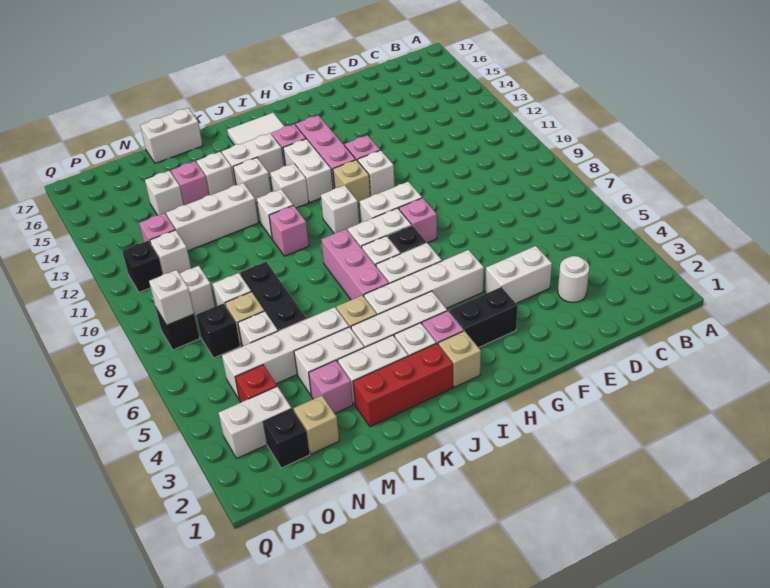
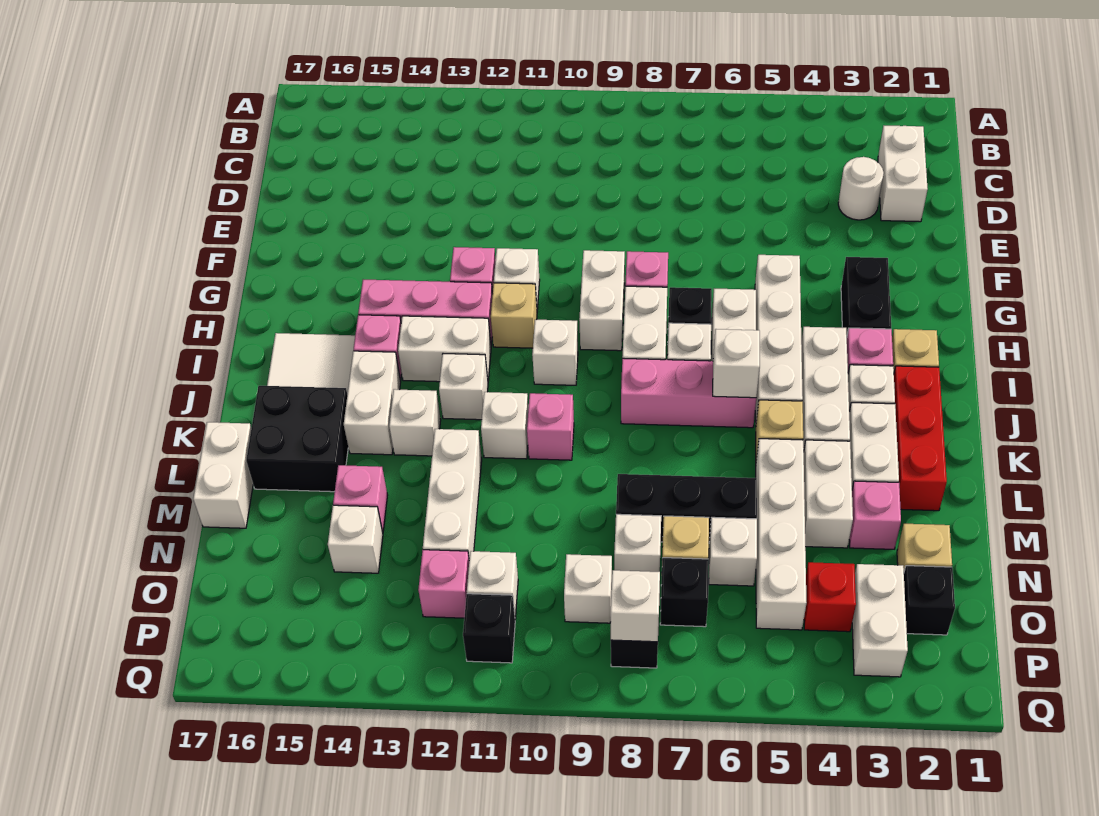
white brick E4:F4 level 1 -> white brick C2:D2 level 1
none -> black brick K15:L16 level 1
white brick L14 level 1 -> white brick J6 level 2

